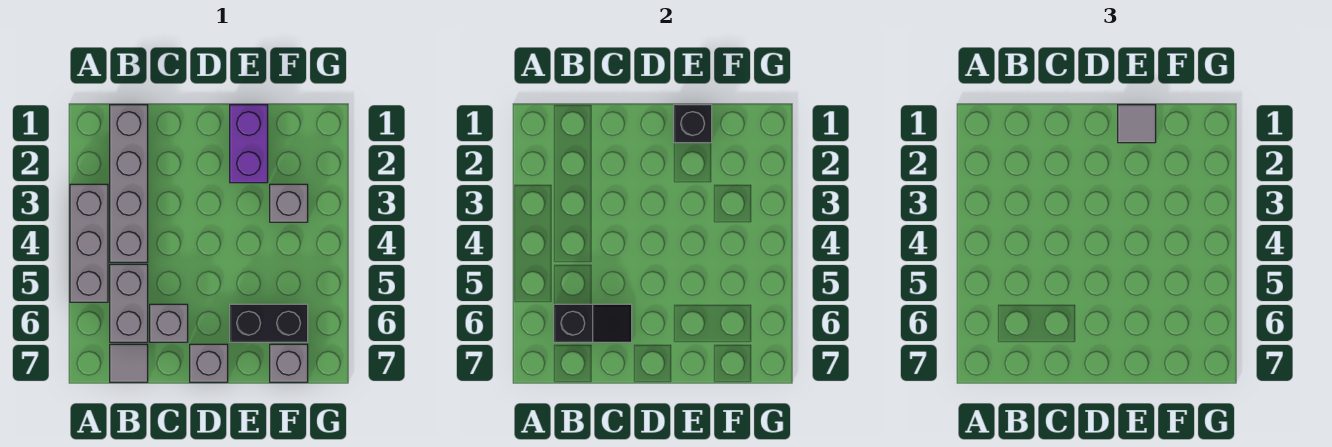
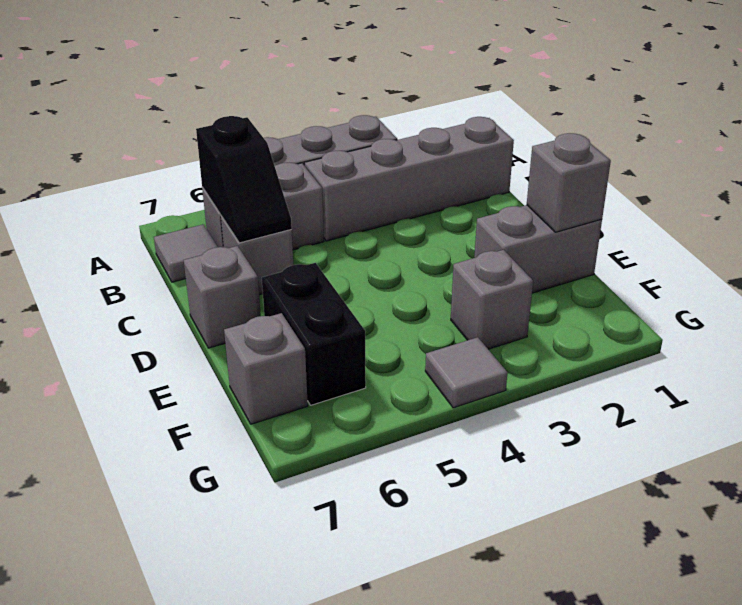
purple brick E1:E2 level 1 -> grey brick E1:E2 level 1
black brick E1 level 2 -> grey brick E1 level 2
grey tile E1 level 3 -> grey tile G4 level 1

